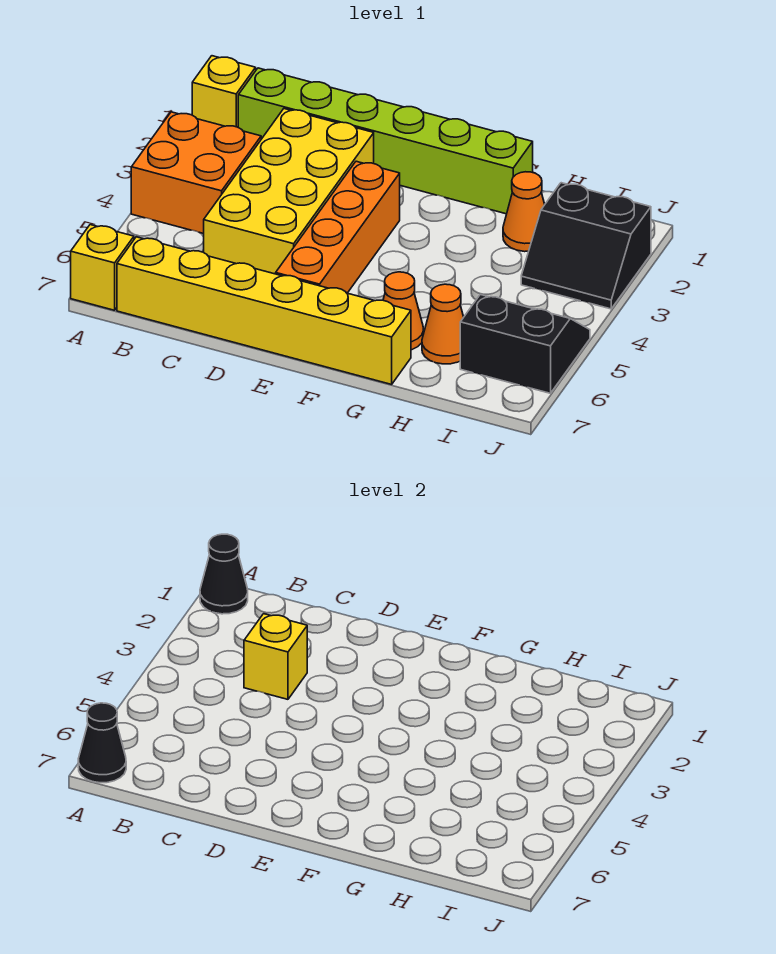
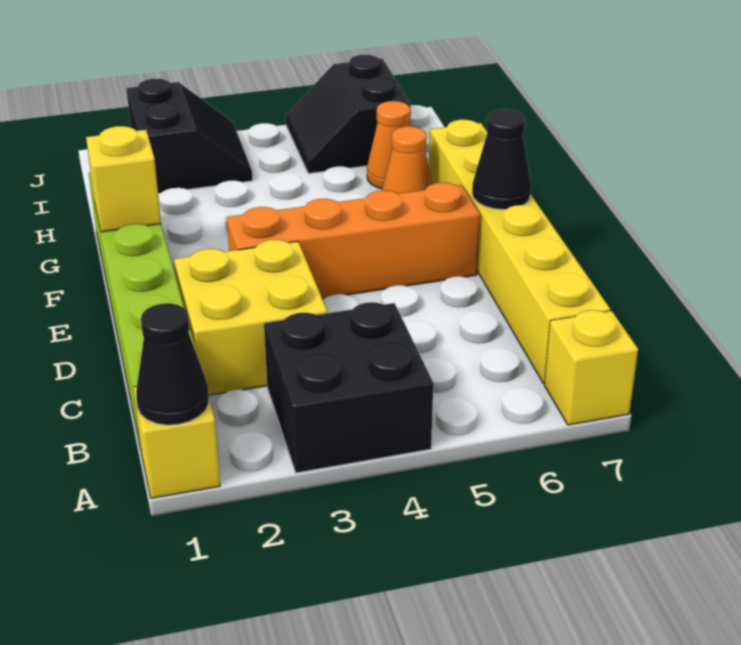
orange brick A3:B4 level 1 -> black brick A3:B4 level 1
black cone A7 level 2 -> black cone E7 level 2
yellow brick C2:D5 level 1 -> yellow brick C2:D3 level 1
yellow brick C3 level 2 -> yellow brick F1 level 2
orange cone H2 level 1 -> none

